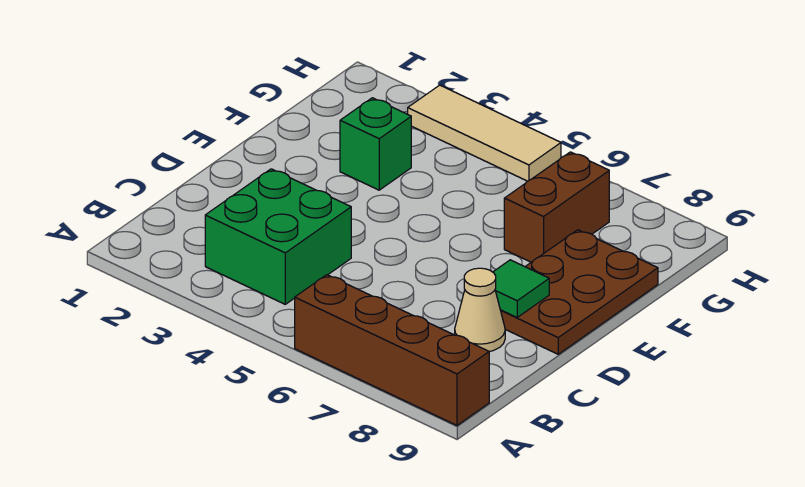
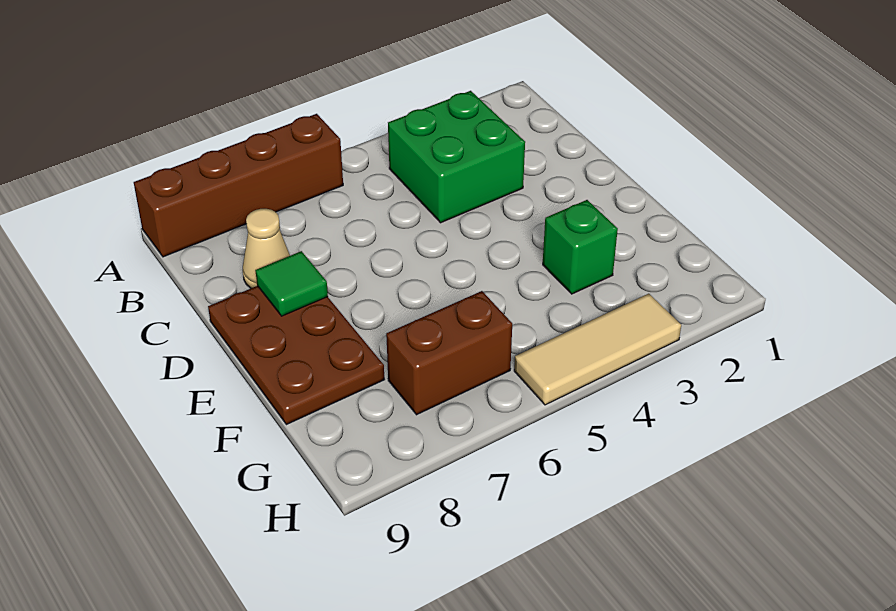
brown brick F7:G7 level 1 -> brown brick G6:G7 level 1

